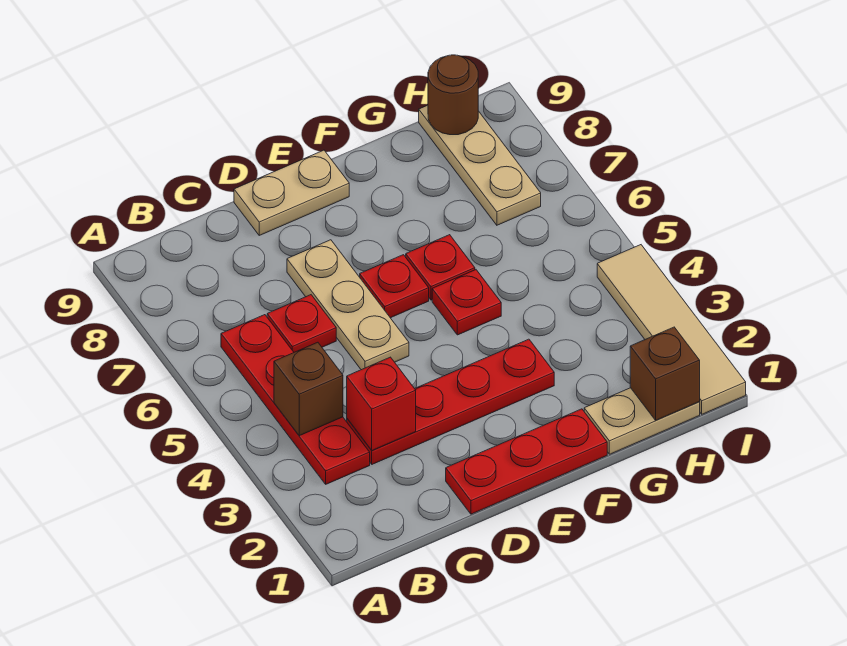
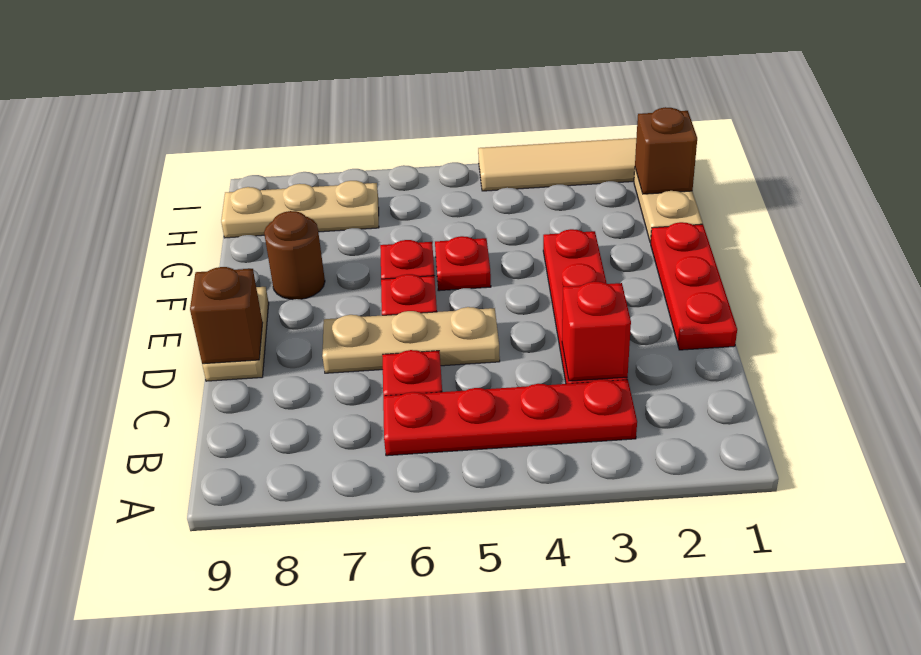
brown brick B4 level 2 -> brown brick D9 level 2
brown round brick H9 level 2 -> brown round brick F8 level 1

